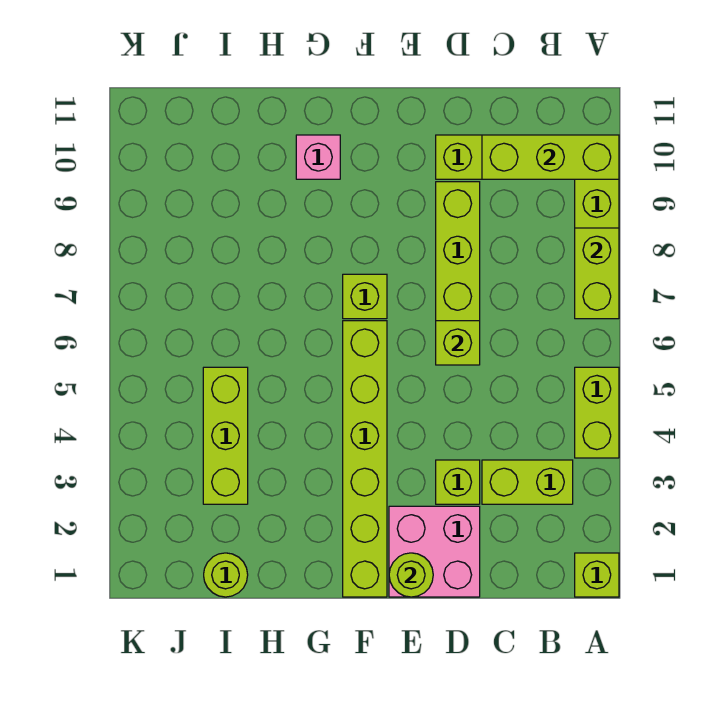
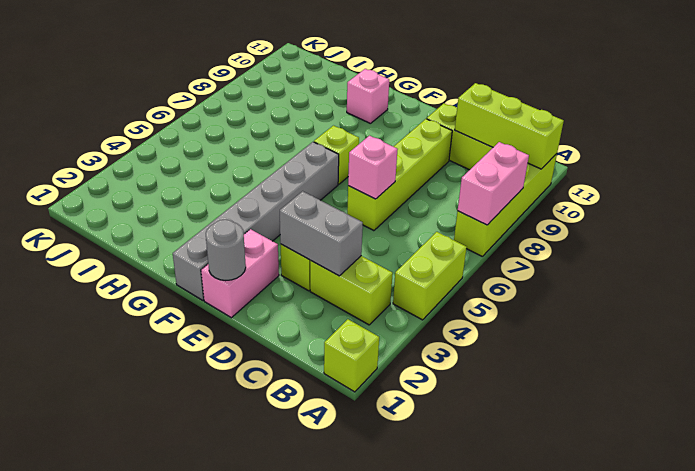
lime brick A7:A8 level 2 -> pink brick A7:A8 level 2
none -> grey brick C3:D3 level 2
pink brick D1:E2 level 1 -> pink brick E1:E2 level 1
lime brick D6 level 2 -> pink brick D6 level 2
lime round brick E1 level 2 -> grey round brick E1 level 2
lime brick F1:F6 level 1 -> grey brick F1:F6 level 1
lime round brick I1 level 1 -> none
lime brick I3:I5 level 1 -> none

